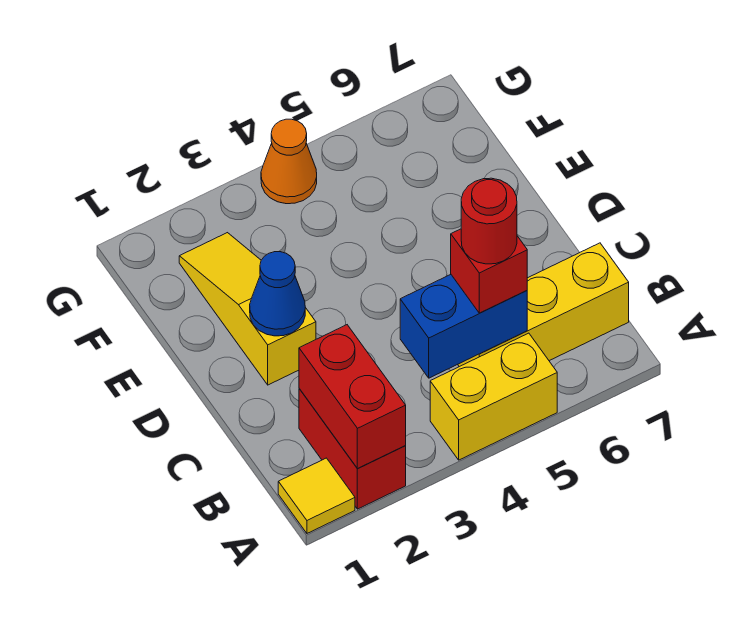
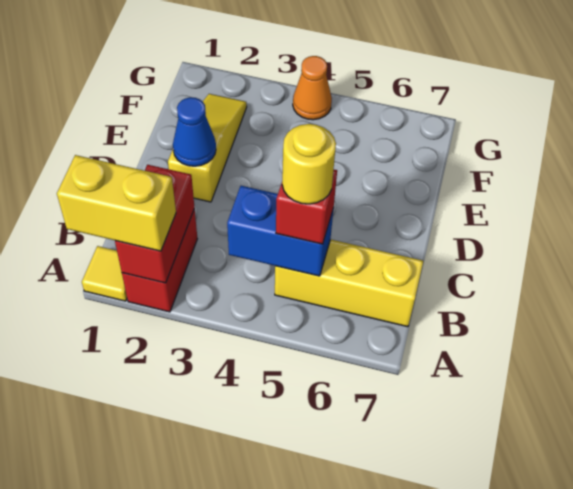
yellow brick A4:A5 level 1 -> yellow brick A1:A2 level 3
red round brick B5 level 4 -> yellow round brick B5 level 4

